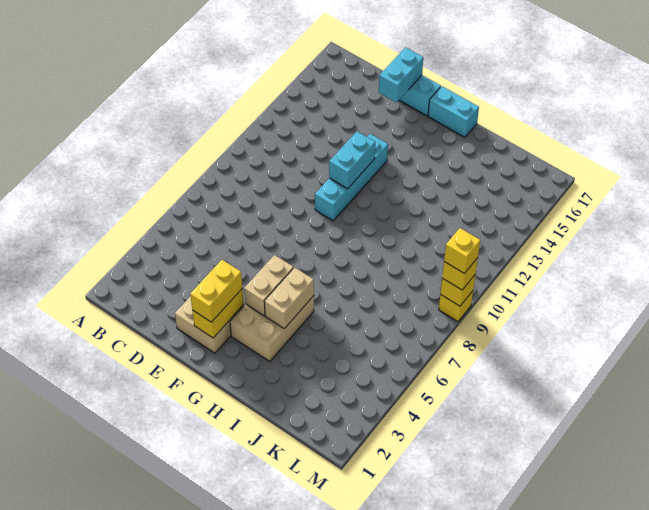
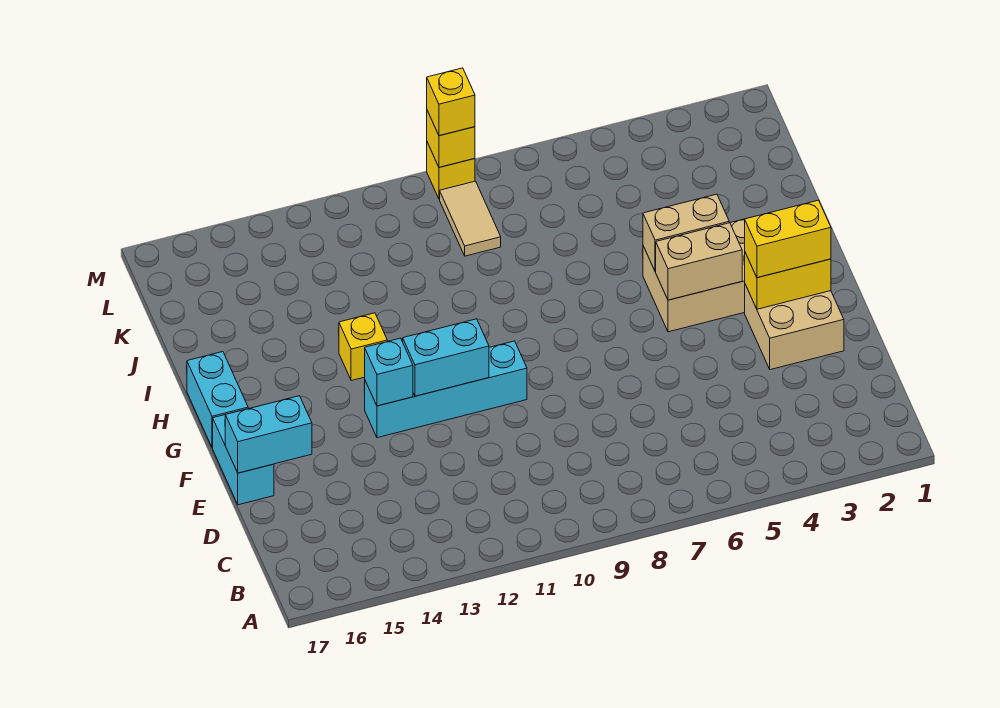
none -> cyan brick F13 level 2
none -> tan tile K9:L9 level 1
yellow brick M9 level 4 -> yellow brick H13 level 1

